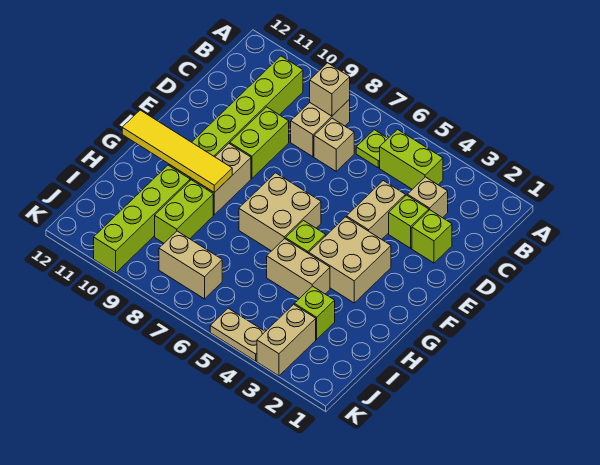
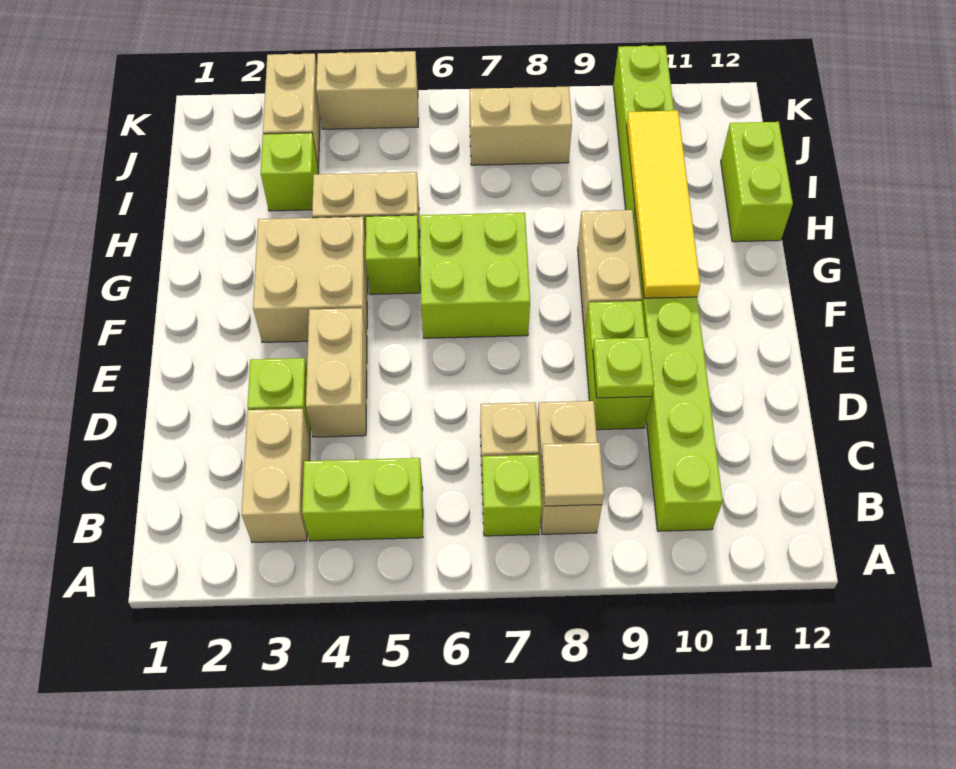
lime plate B6 level 1 -> lime plate D9 level 2
tan brick B8 level 2 -> tan tile B8 level 2
tan brick C3 level 1 -> tan brick B3:C3 level 1
lime brick D2 level 1 -> lime brick B7 level 1
tan brick F6:G7 level 1 -> lime brick F6:G7 level 1
yellow tile G9:G12 level 2 -> yellow tile F10:I10 level 2
lime brick H9:I9 level 1 -> lime brick H12:I12 level 1
tan plate K4:K5 level 1 -> tan brick K4:K5 level 1

